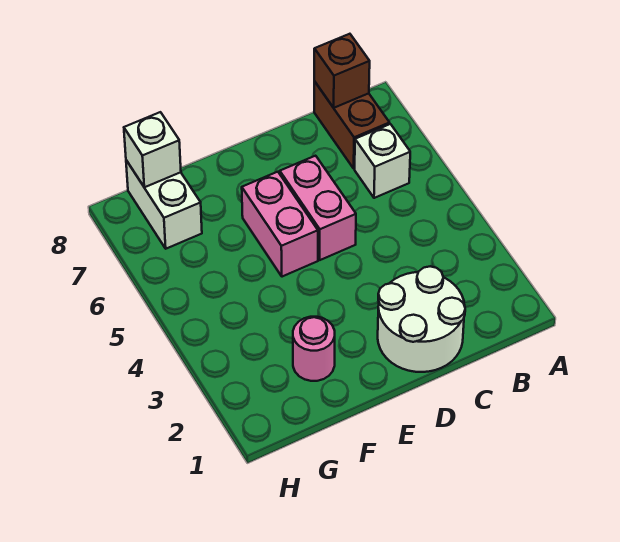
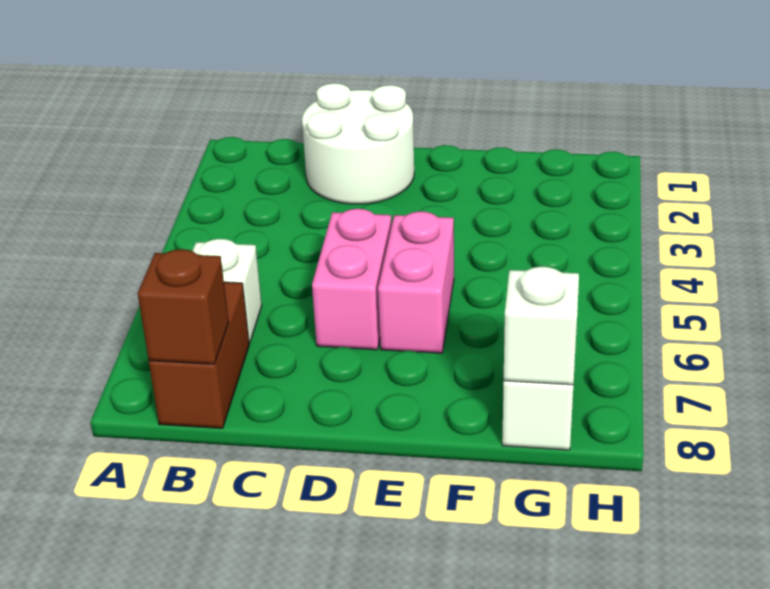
pink round brick F2 level 1 -> none

